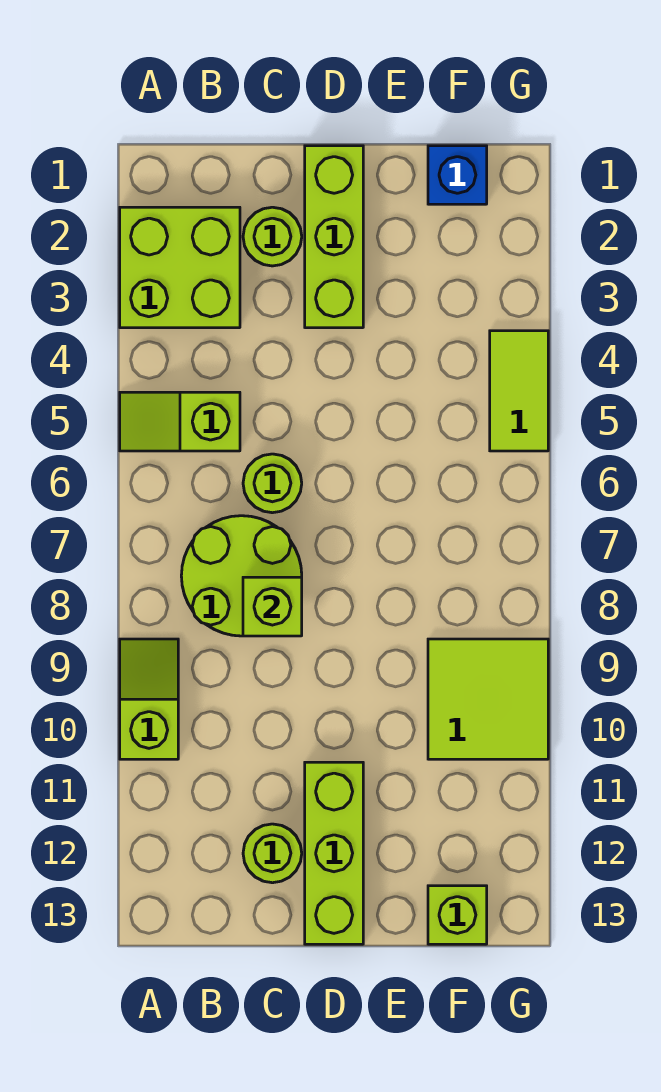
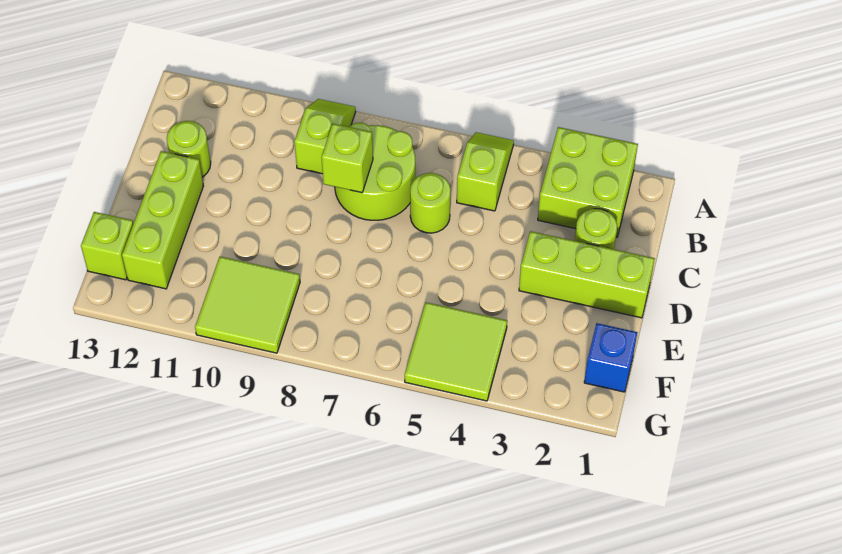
lime slope A9:A10 level 1 top 10 -> lime slope A9:B9 level 1 top B
lime brick D11:D13 level 1 -> lime brick D12:F12 level 1
lime tile G4:G5 level 1 -> lime tile F4:G5 level 1

